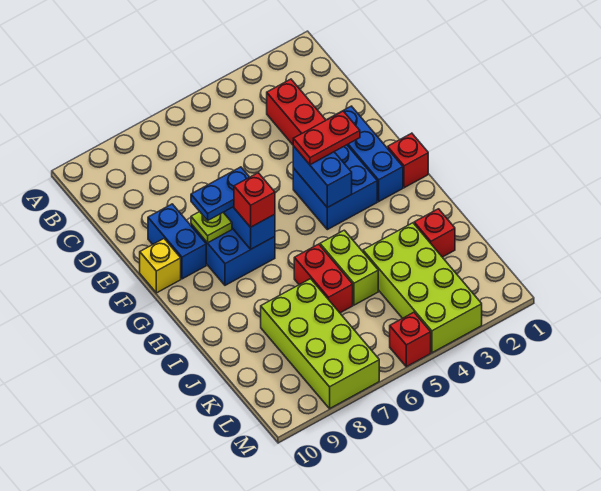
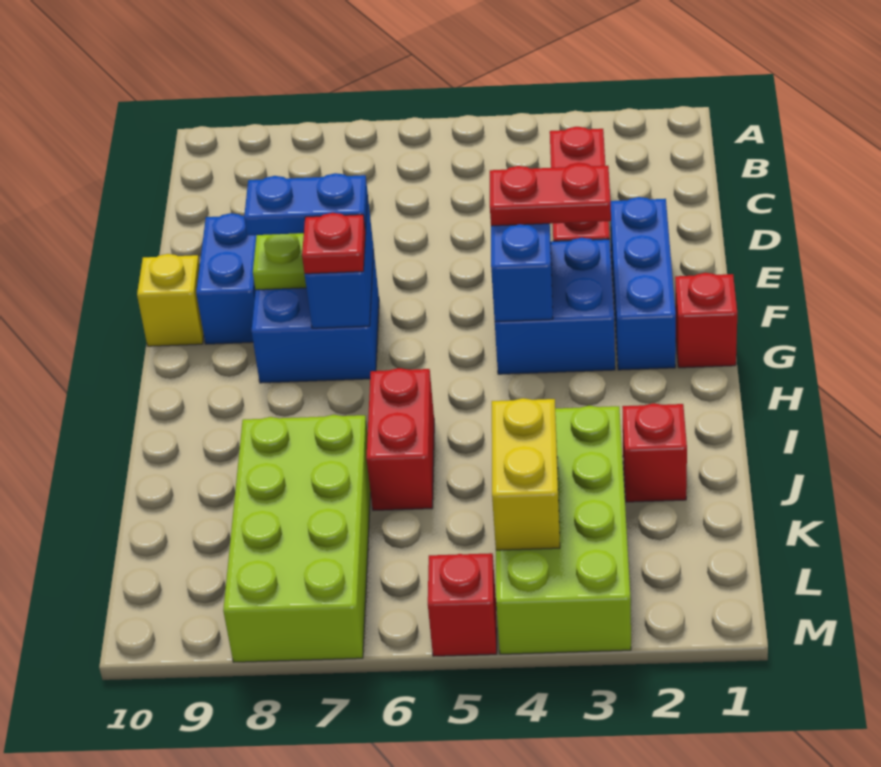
red brick G7 level 3 -> red plate G7 level 3
lime brick I5:J5 level 1 -> none
none -> yellow brick K4:L4 level 2

